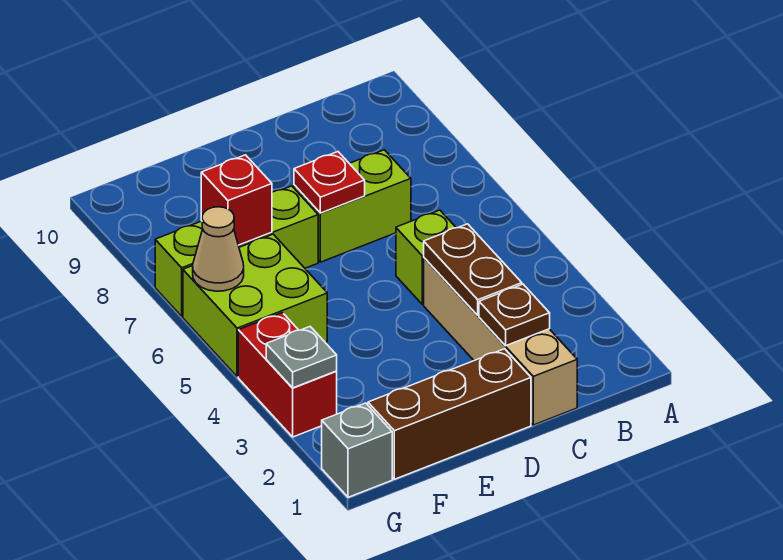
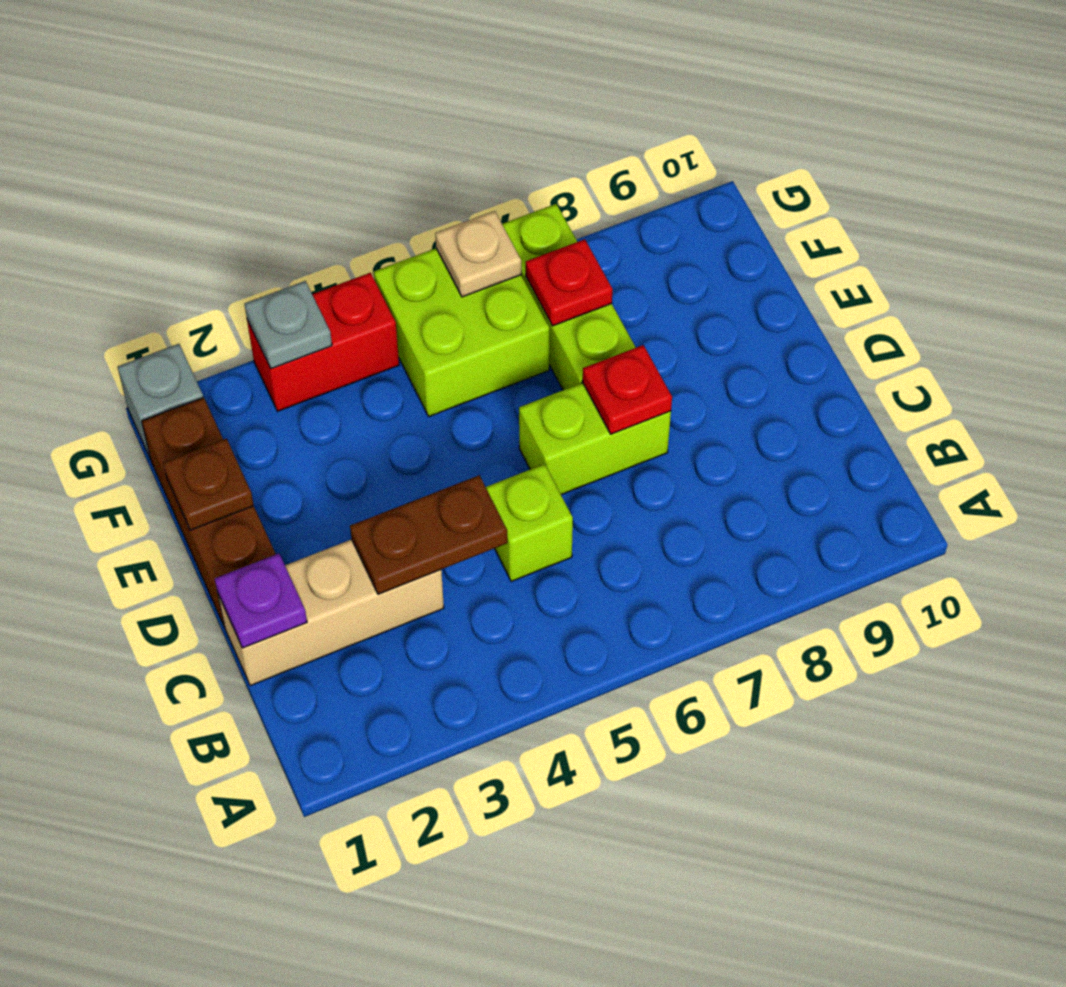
tan brick C1:C4 level 1 -> tan brick C1:C3 level 1
none -> purple plate C1 level 2
brown plate C2 level 2 -> brown plate E1 level 2
lime brick C7:D7 level 1 -> lime brick D6:D7 level 1
red brick F7 level 2 -> red plate F7 level 2
tan cone G6 level 2 -> tan plate G6 level 2

